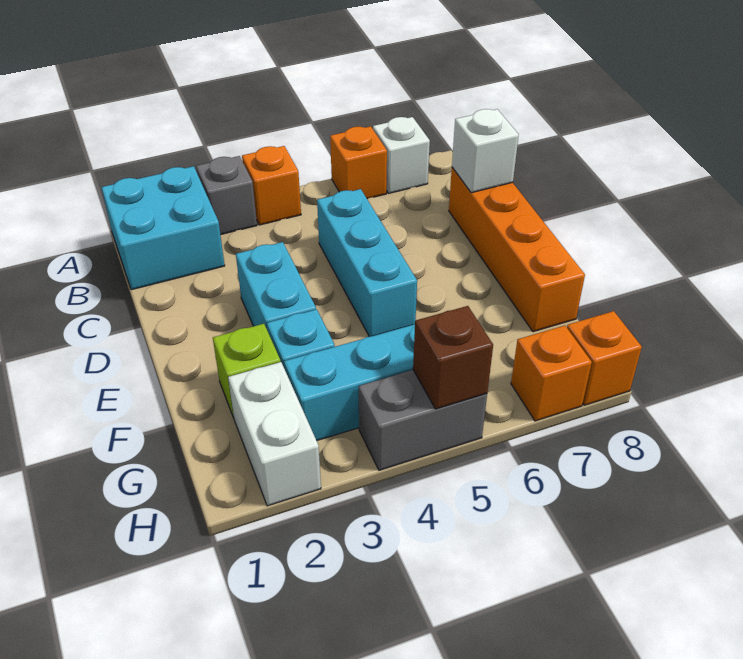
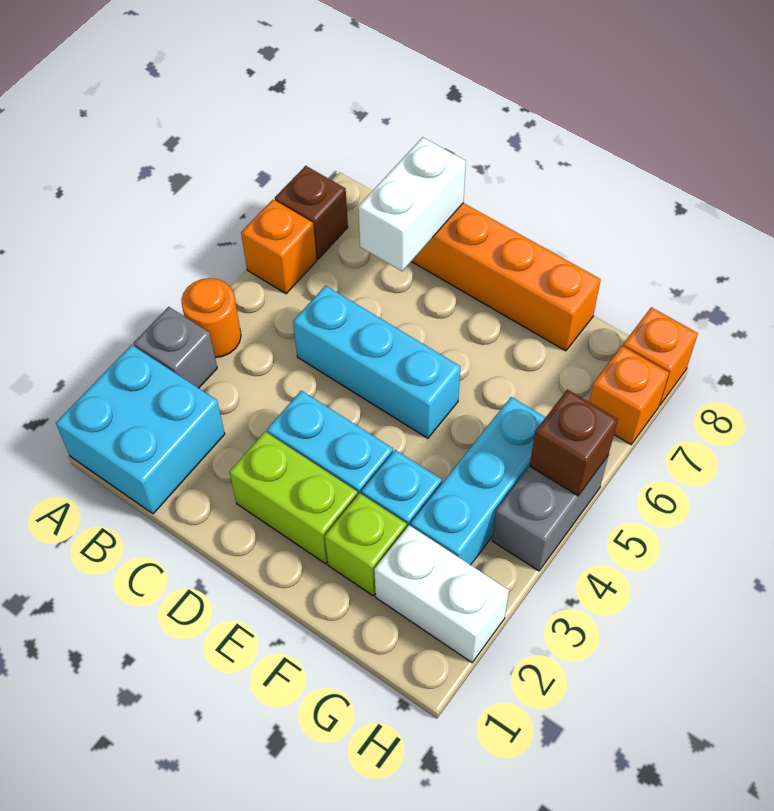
orange brick A4 level 1 -> orange round brick A4 level 1
white brick A7 level 1 -> brown brick A7 level 1
white brick C8 level 2 -> white brick C7:C8 level 2
none -> lime brick D2:E2 level 1

